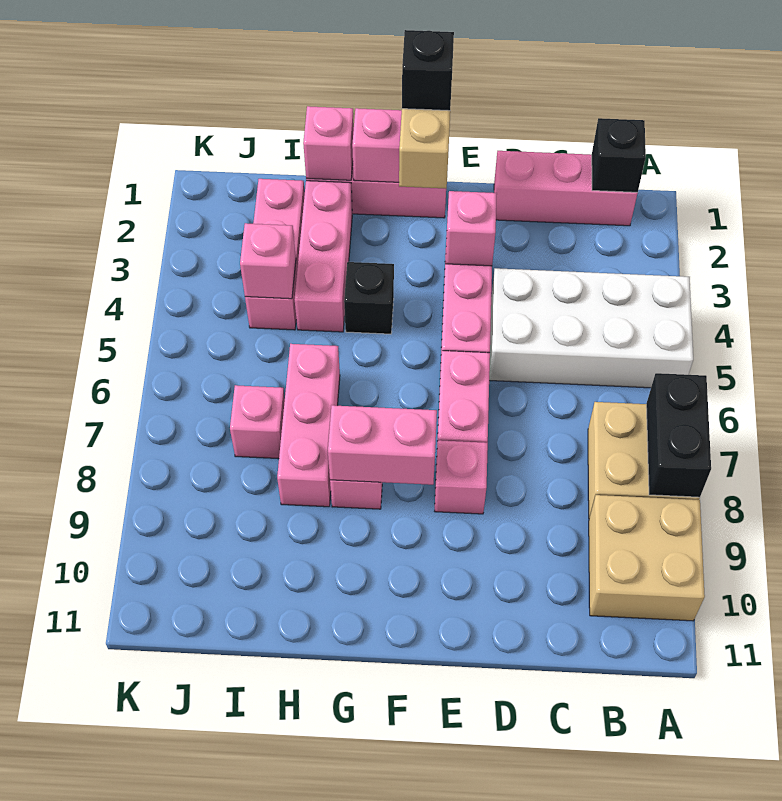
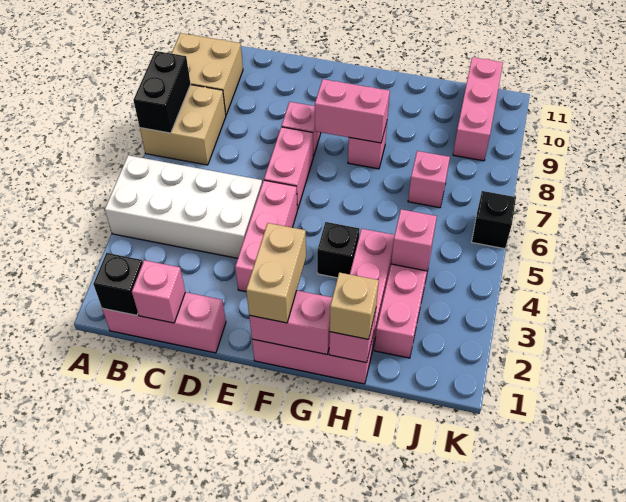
pink brick E3 level 2 -> pink brick C1 level 2
black brick F1 level 4 -> black brick K6 level 1
none -> tan brick H1 level 3
pink brick H6:H8 level 1 -> pink brick J9:J11 level 1

